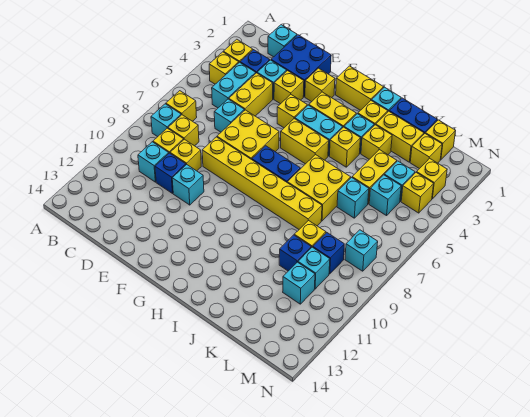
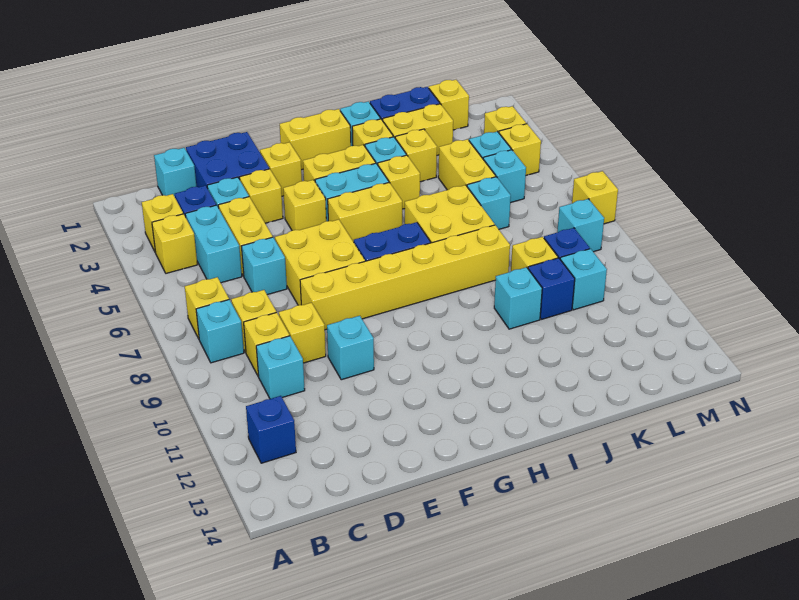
blue brick D10 level 1 -> blue brick B12 level 1
yellow brick L2 level 1 -> yellow brick N7 level 1
cyan brick L11 level 1 -> cyan brick J10 level 1

